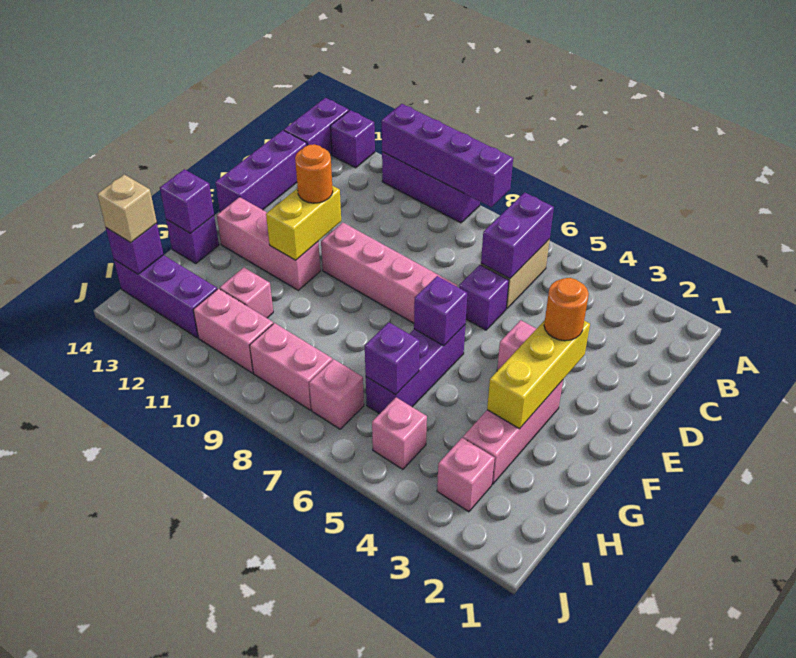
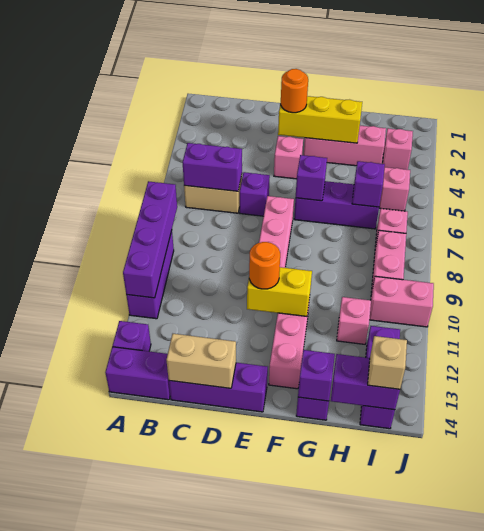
none -> tan brick C14:D14 level 2
pink brick I10:I11 level 1 -> pink brick I10:J10 level 1
purple brick I14 level 2 -> purple brick H14:I14 level 2

